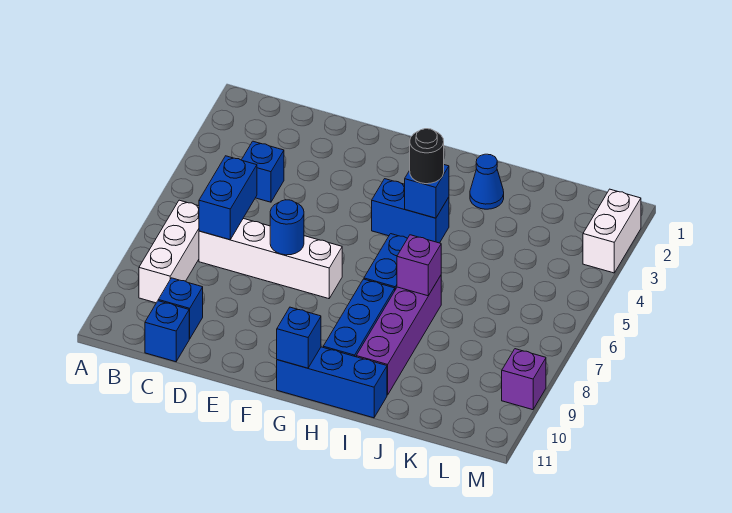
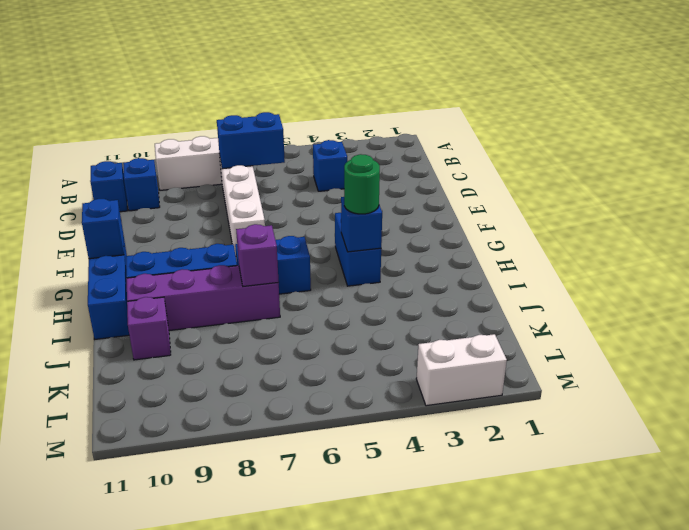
blue round brick E7 level 2 -> none
black round brick H4 level 3 -> green round brick H4 level 3
blue cone I2 level 1 -> none
purple brick M9 level 1 -> purple brick J10 level 1

